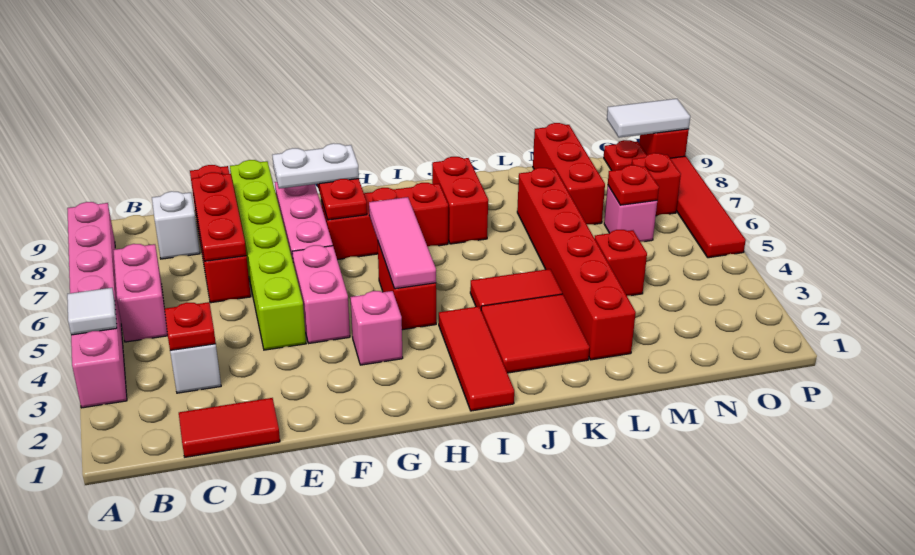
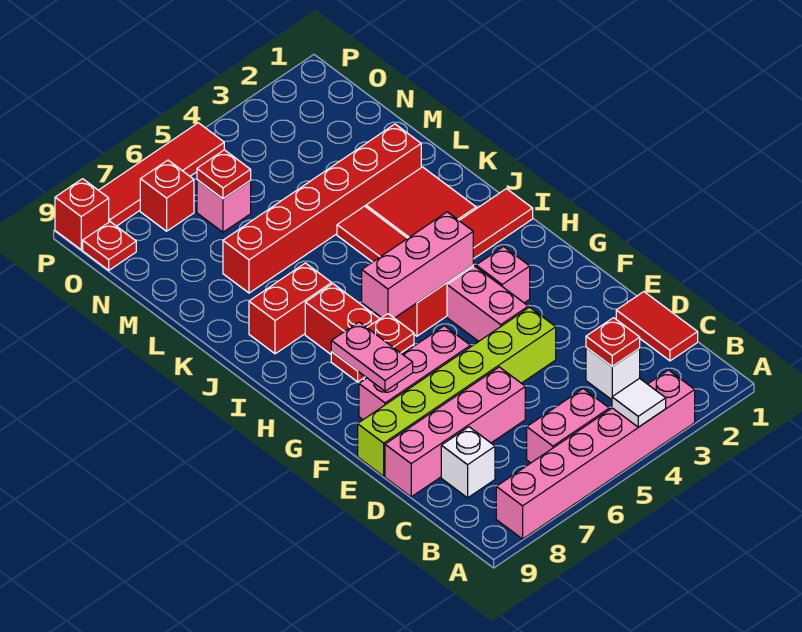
red brick D6:D9 level 1 -> pink brick D6:D9 level 1
red plate D6:D8 level 2 -> none
pink brick F4:F5 level 1 -> pink brick F4:G4 level 1
white plate F8:G8 level 3 -> pink plate F8:G8 level 3
pink tile H4:H6 level 2 -> pink brick H4:H6 level 2
red brick M4 level 1 -> none
red brick M7:M9 level 1 -> none
white tile O9:P9 level 2 -> none

